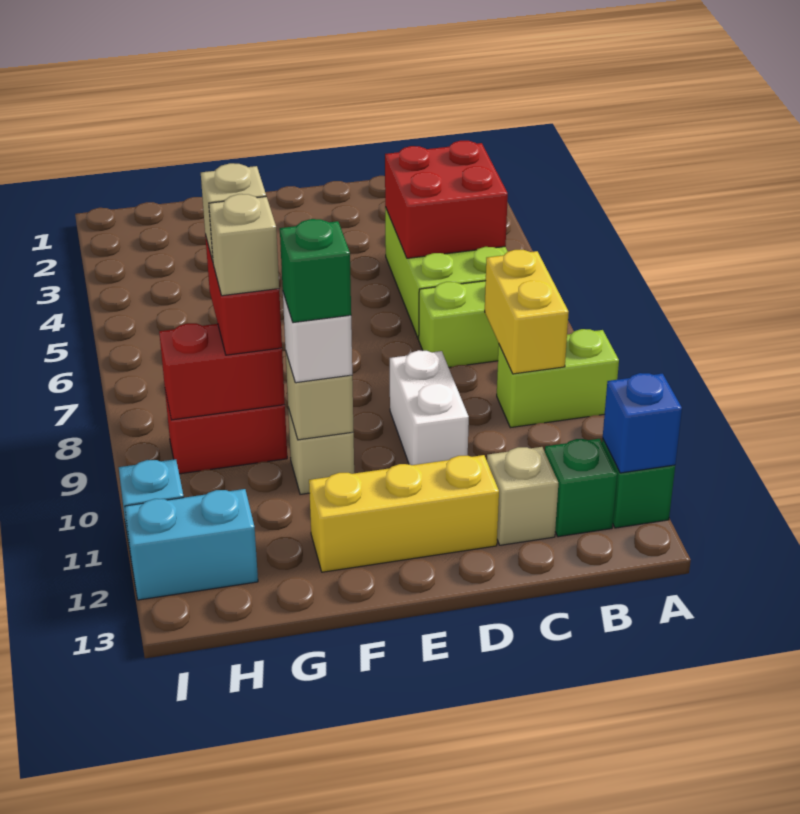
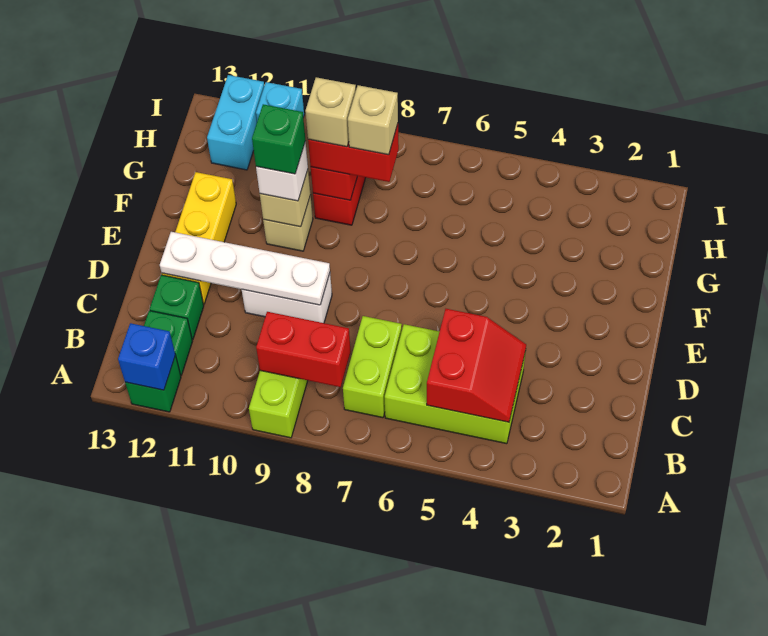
red brick B4:C5 level 2 -> red slope B4:C5 level 2 top 5
yellow brick B8:B9 level 2 -> red brick B8:B9 level 2
tan brick C12 level 1 -> green brick C12 level 1
none -> white plate D9:D12 level 2

